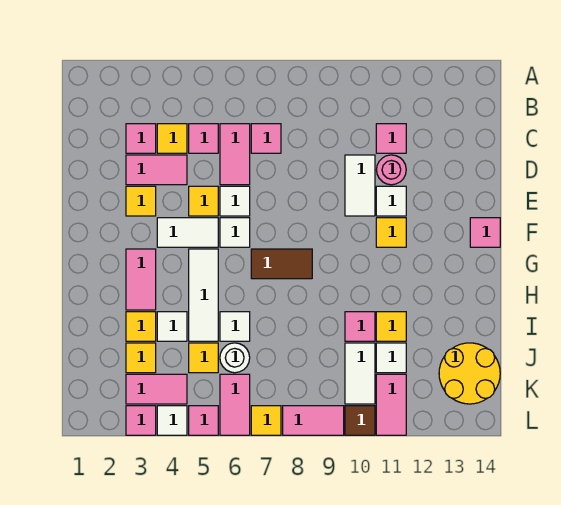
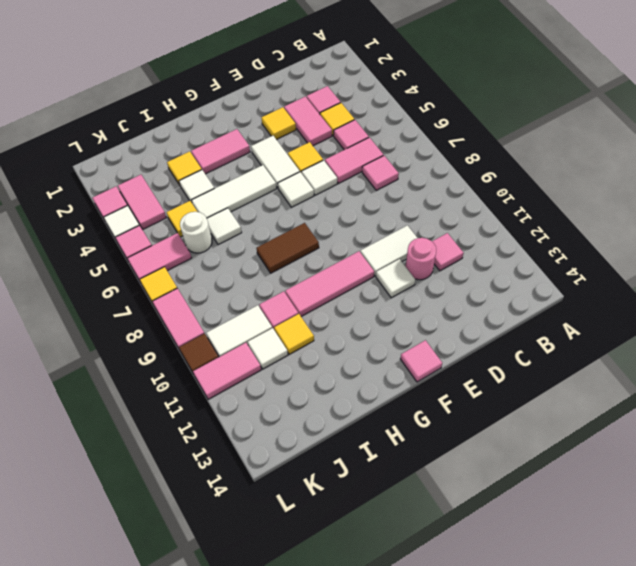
none -> pink tile F10:H10 level 1
yellow tile F11 level 1 -> none
brown tile G7:G8 level 1 -> brown tile G8:H8 level 1
yellow tile J3 level 1 -> none
yellow round brick J13:K14 level 1 -> none

